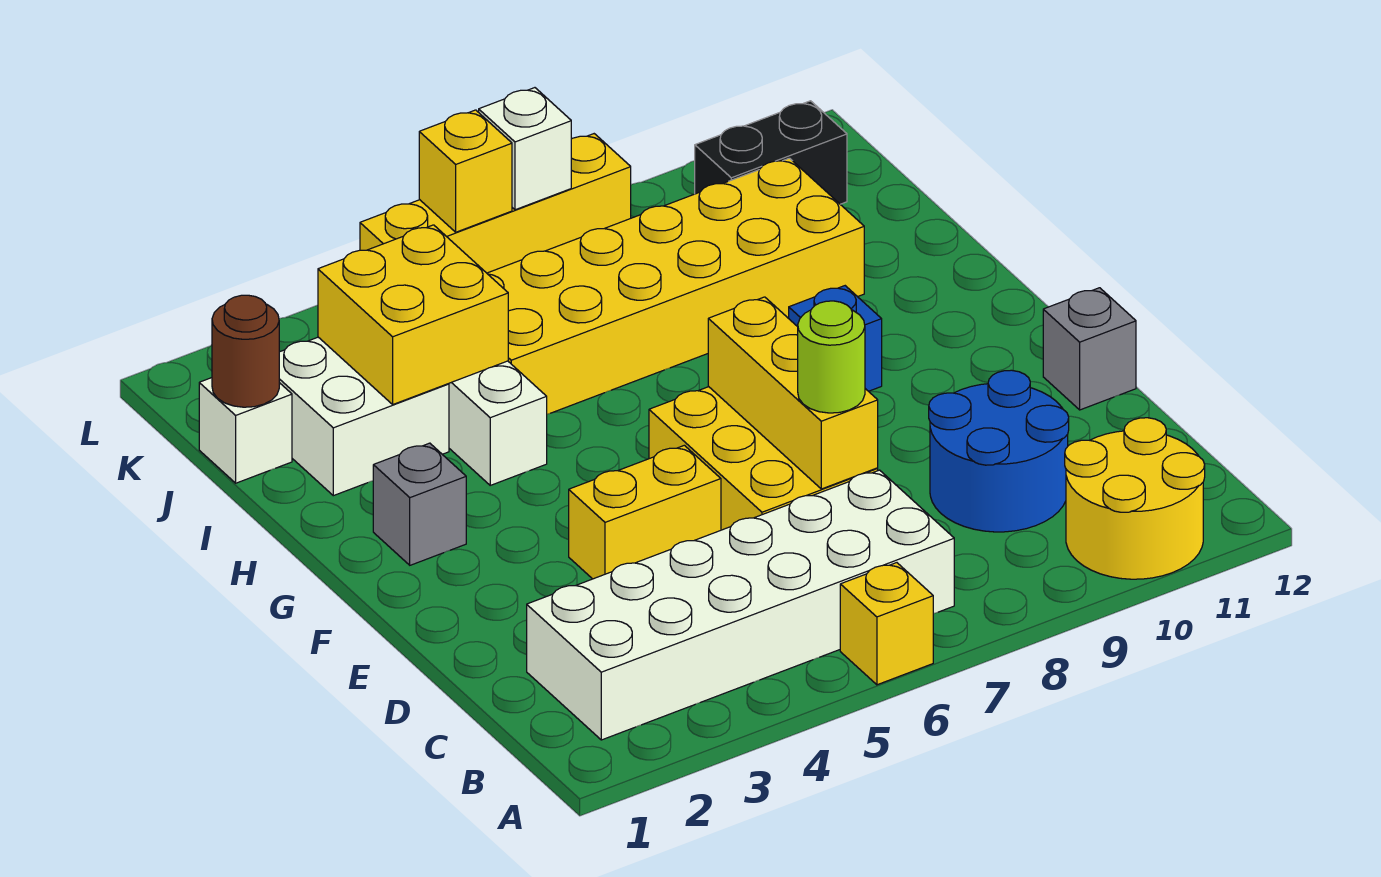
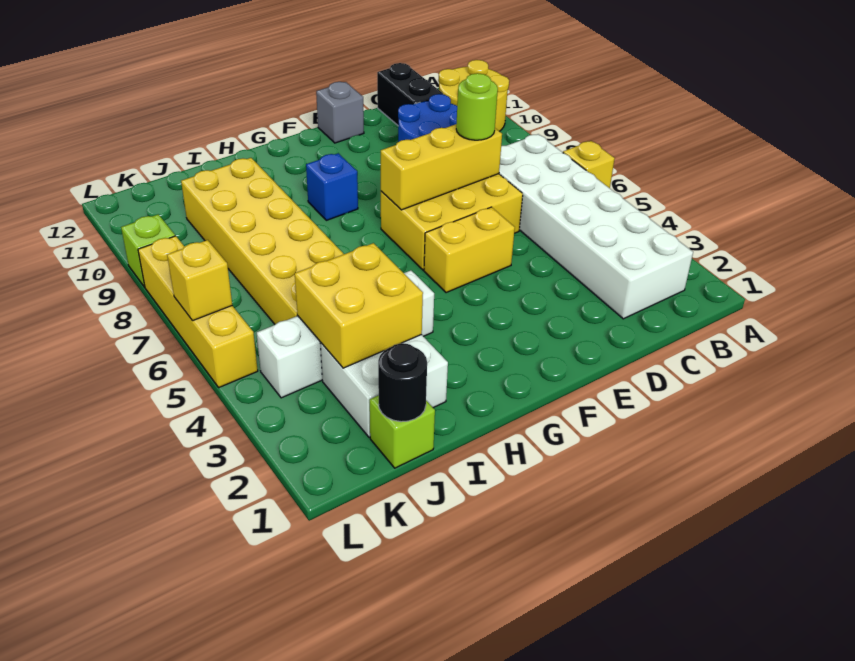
yellow brick E4:E5 level 1 -> yellow brick E5:F5 level 1
grey brick G2 level 1 -> none
white brick J1 level 1 -> lime brick J1 level 1
brown round brick J1 level 2 -> black round brick J1 level 2
black brick K10:K11 level 1 -> black brick C11:C12 level 1
white brick L7 level 2 -> none
none -> lime brick L9 level 1

